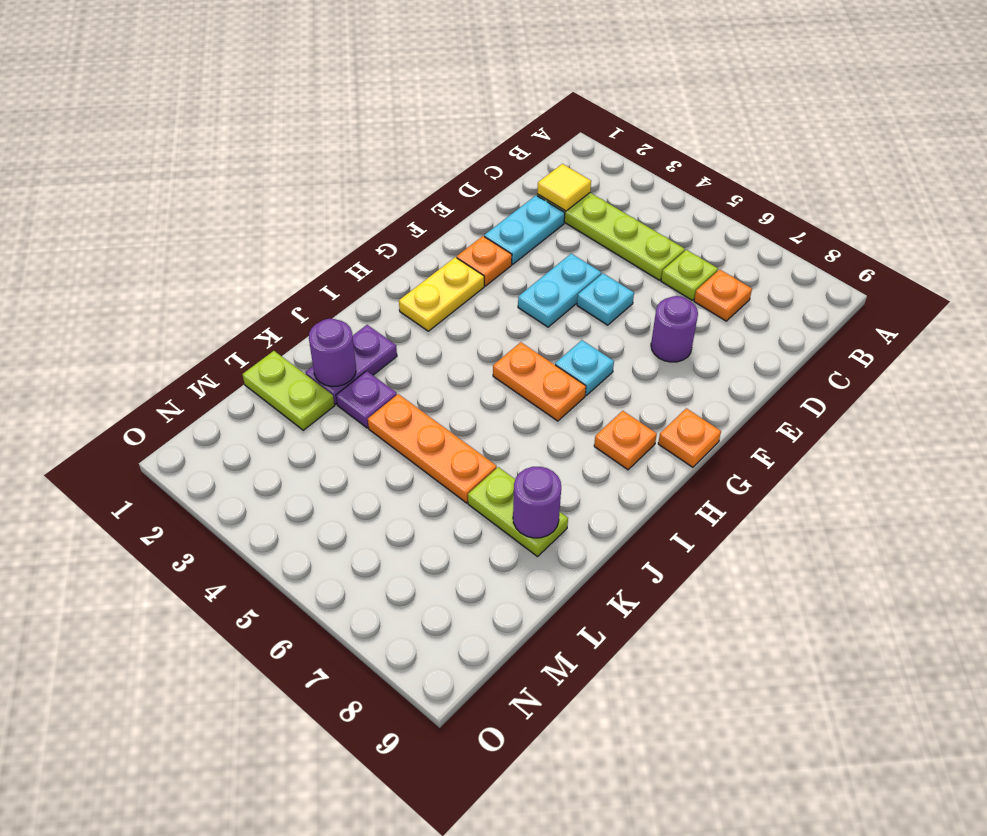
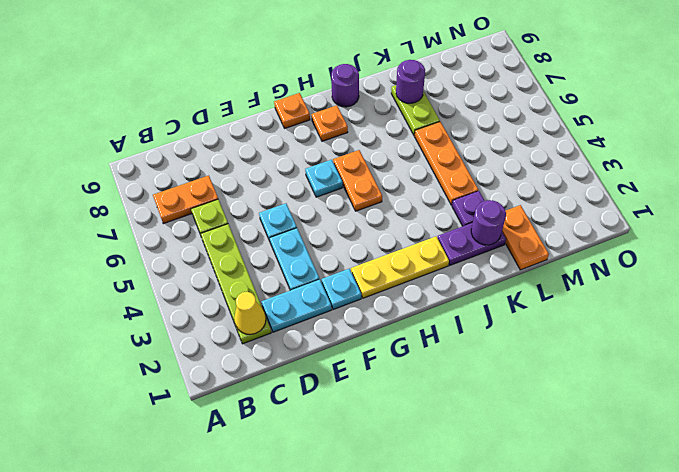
yellow tile C2 level 2 -> yellow cone C2 level 2
orange plate C7 level 1 -> orange plate B7:C7 level 1
cyan plate E4:F4 level 1 -> cyan plate E3:E4 level 1
purple round brick E7 level 1 -> purple round brick I9 level 1
orange plate F2 level 1 -> cyan plate F2 level 1
yellow plate G2:H2 level 1 -> yellow plate G2:I2 level 1
lime plate L1:L2 level 1 -> orange plate L1:L2 level 1

